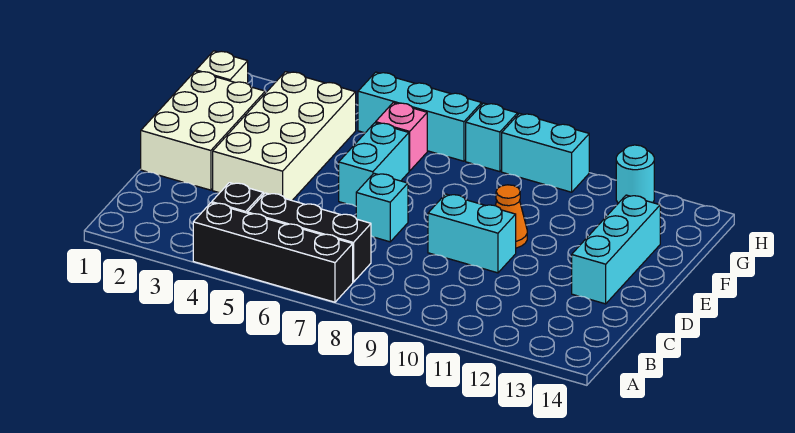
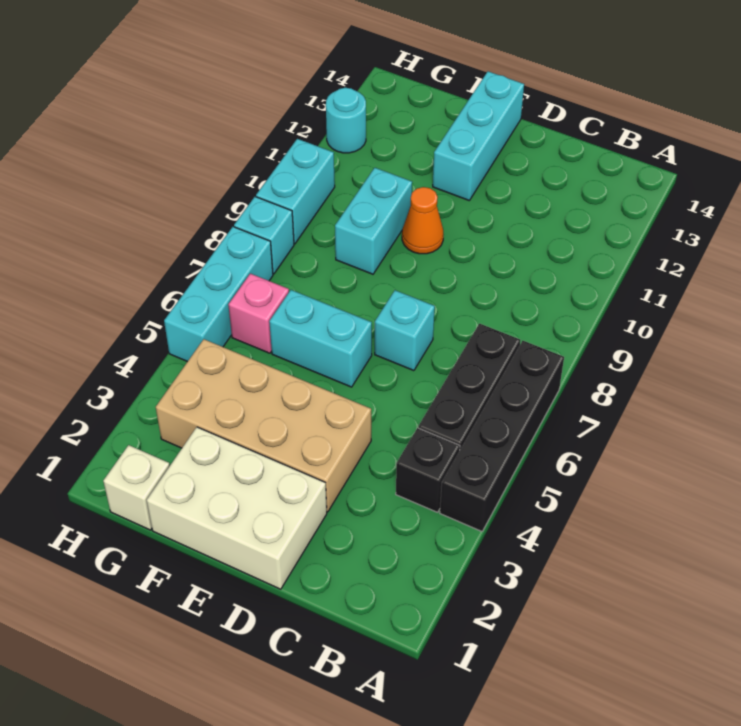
white brick D3:G4 level 1 -> tan brick D3:G4 level 1
cyan brick D9:D10 level 1 -> cyan brick F9:F10 level 1
cyan brick D13:F13 level 1 -> cyan brick E12:E14 level 1

